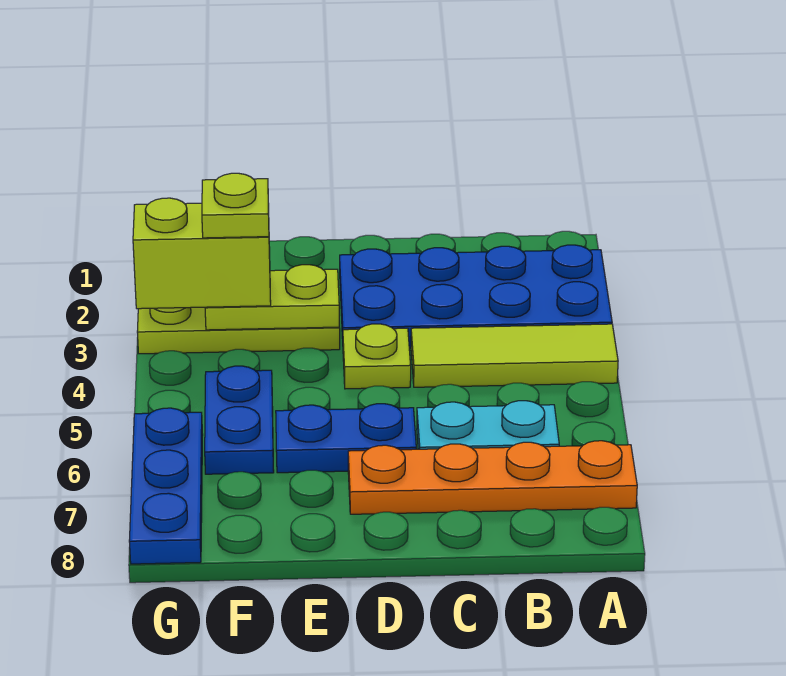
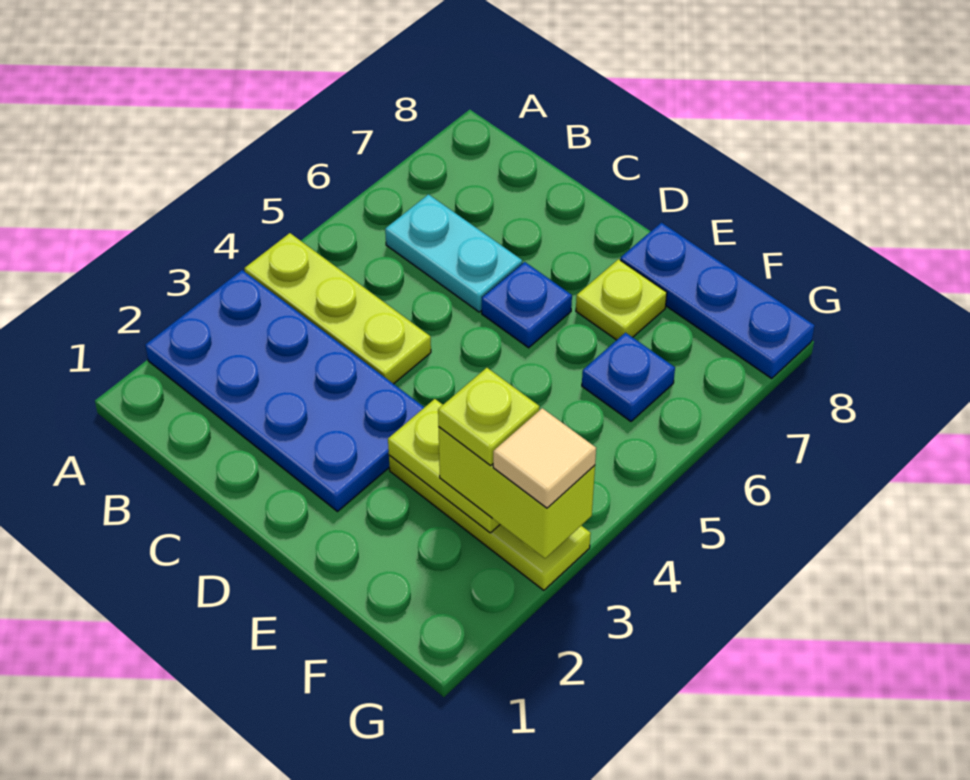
lime tile A4:C4 level 1 -> lime plate A4:C4 level 1
orange plate A7:D7 level 1 -> none
lime plate D4 level 1 -> lime plate E7 level 1
blue plate D6:E6 level 1 -> blue plate D6 level 1
blue plate F5:F6 level 1 -> blue plate F6 level 1
none -> tan tile G3 level 4
blue plate G6:G8 level 1 -> blue plate E8:G8 level 1

